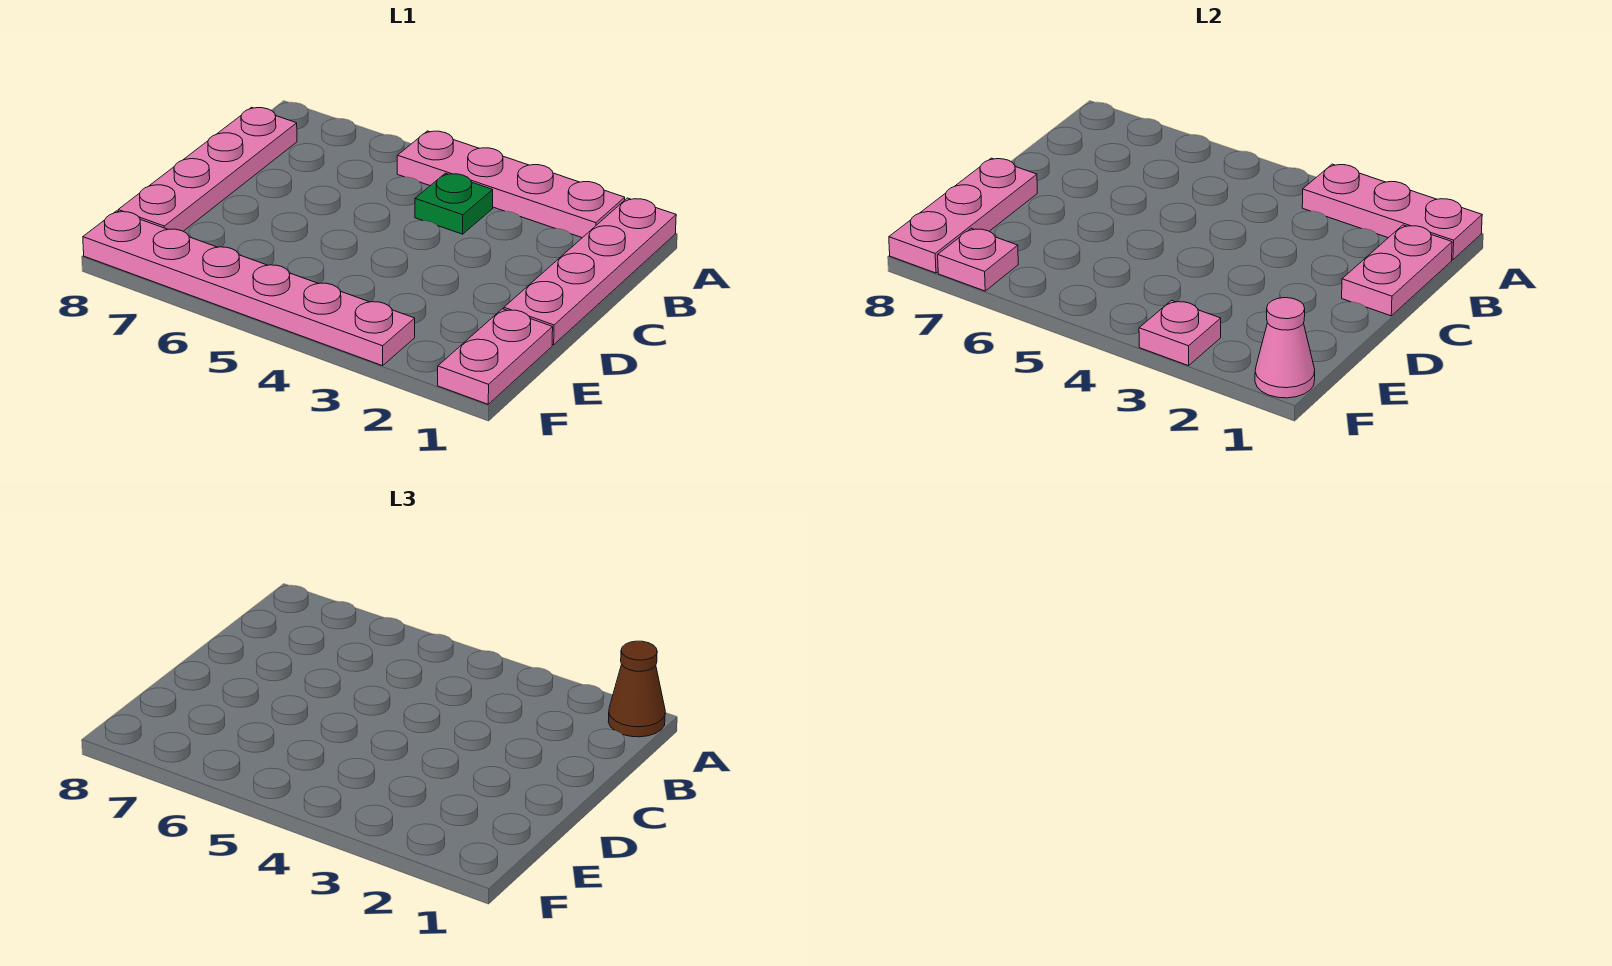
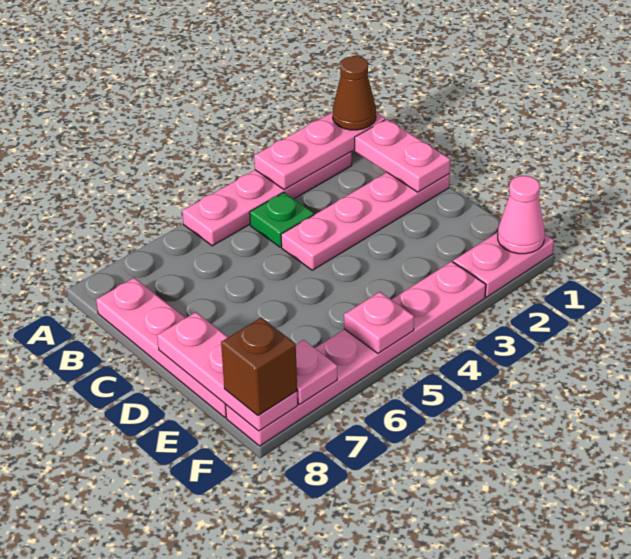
pink plate A1:D1 level 1 -> pink plate C1:C4 level 1
pink plate E1:F1 level 1 -> pink plate F1:F2 level 1
pink plate F3 level 2 -> pink plate F5 level 2
none -> brown brick F8 level 3

